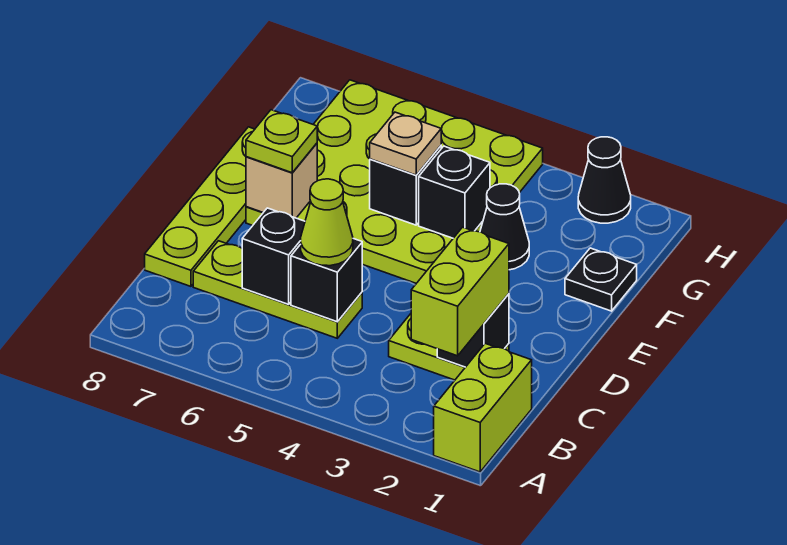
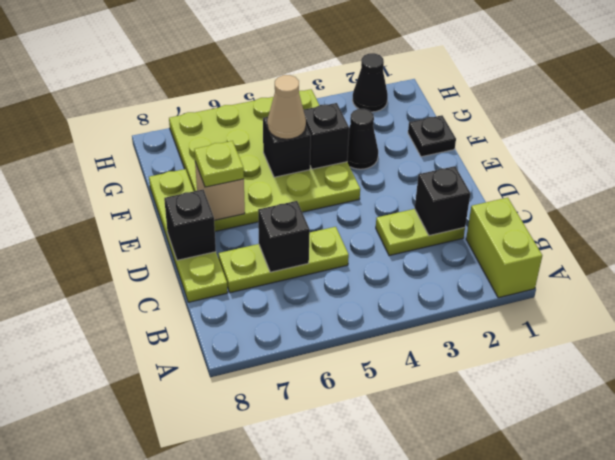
lime brick B2:C2 level 3 -> none
black brick C5 level 2 -> black brick D8 level 2
lime cone C5 level 3 -> none
tan plate F5 level 3 -> tan cone F5 level 3

